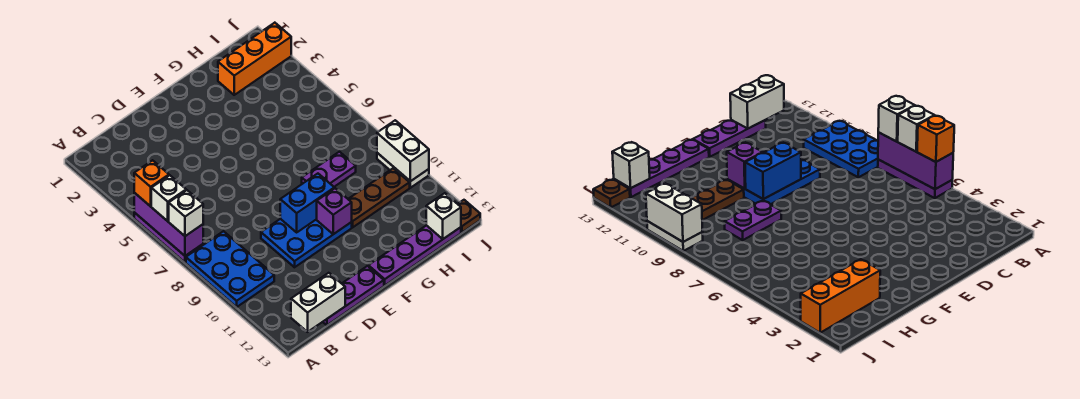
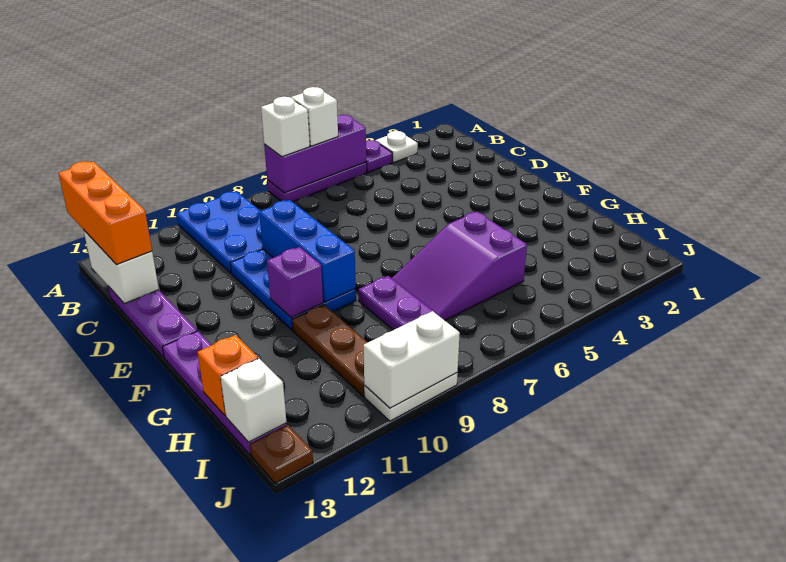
none -> white plate A3 level 1
none -> purple plate A4 level 1
orange brick A5 level 3 -> orange brick H13 level 2
blue plate A8:B10 level 1 -> blue plate A9:C10 level 1
blue brick E9:F9 level 2 -> blue brick D9:F9 level 2
none -> purple slope G5:H7 level 1 top 5
orange brick H2:J2 level 1 -> orange brick A13:C13 level 3

